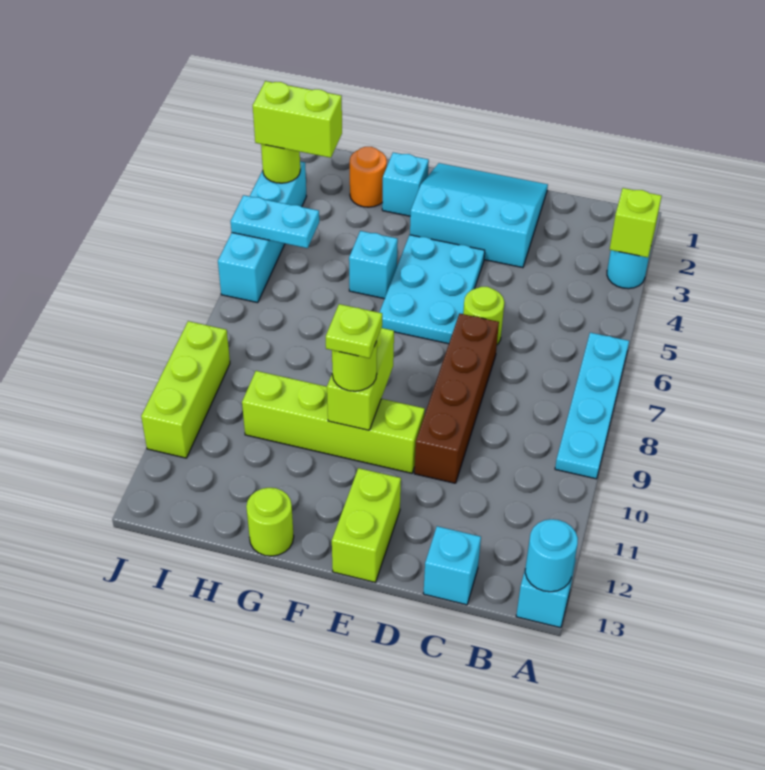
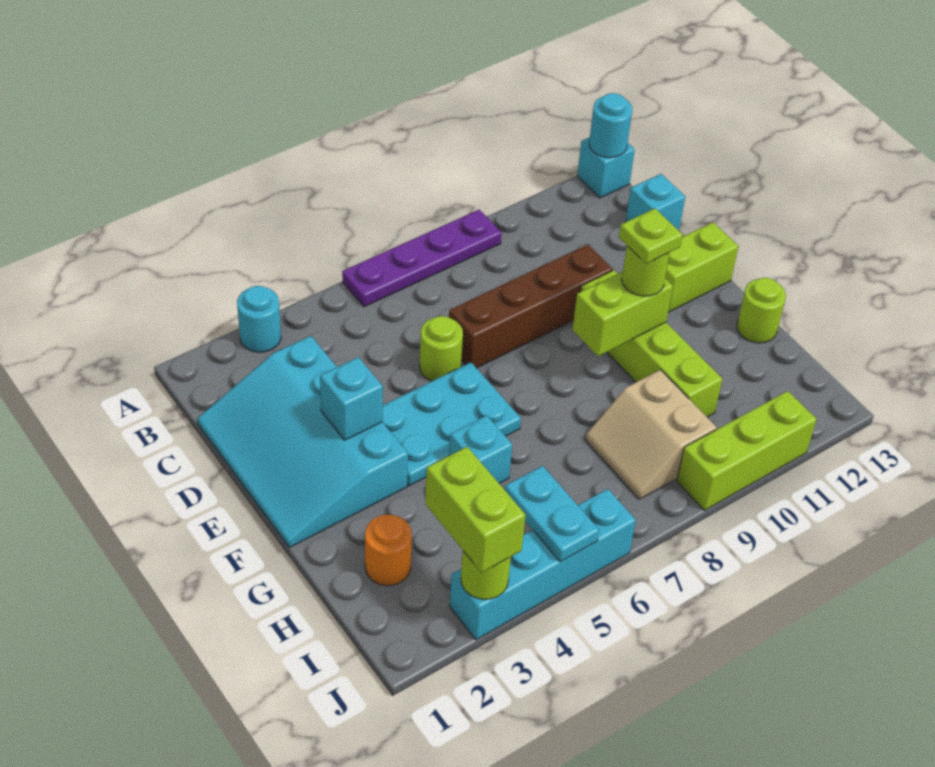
lime brick A3 level 2 -> none
cyan plate A6:A9 level 1 -> purple plate A6:A9 level 1
cyan slope D1:F3 level 1 top 3 -> cyan slope C1:F3 level 1 top 3
cyan brick G2 level 1 -> cyan brick E3 level 2
none -> tan slope H8:I9 level 1 top 9

